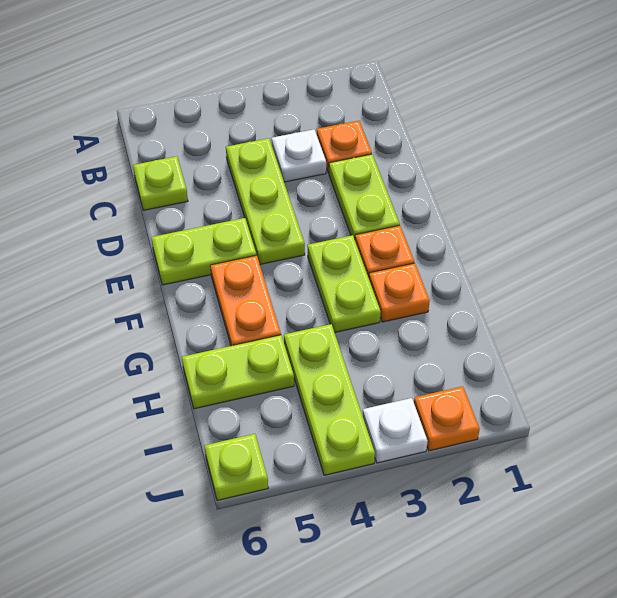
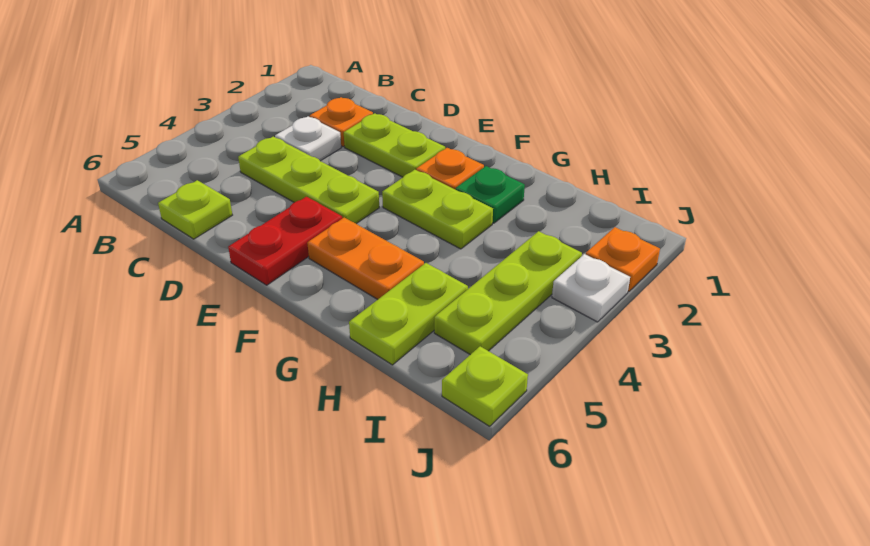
lime plate E5:E6 level 1 -> red plate E5:E6 level 1
orange plate G2 level 1 -> green plate G2 level 1
lime plate H4:J4 level 1 -> lime plate I3:I5 level 1

